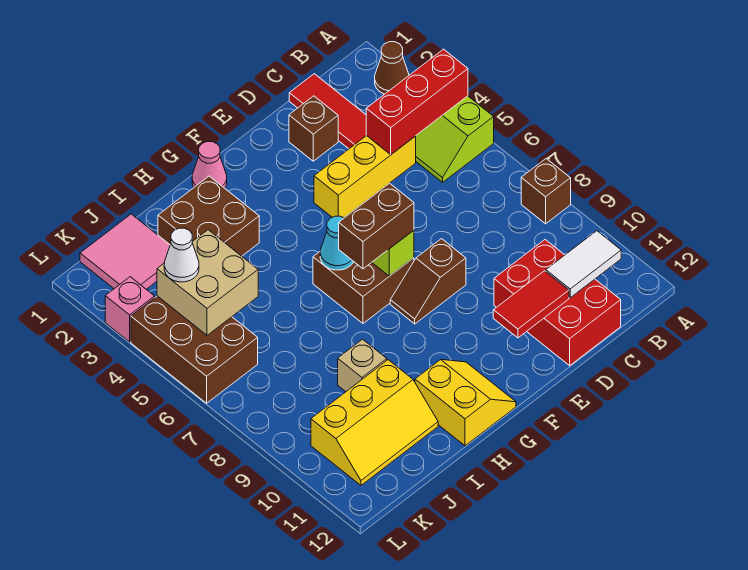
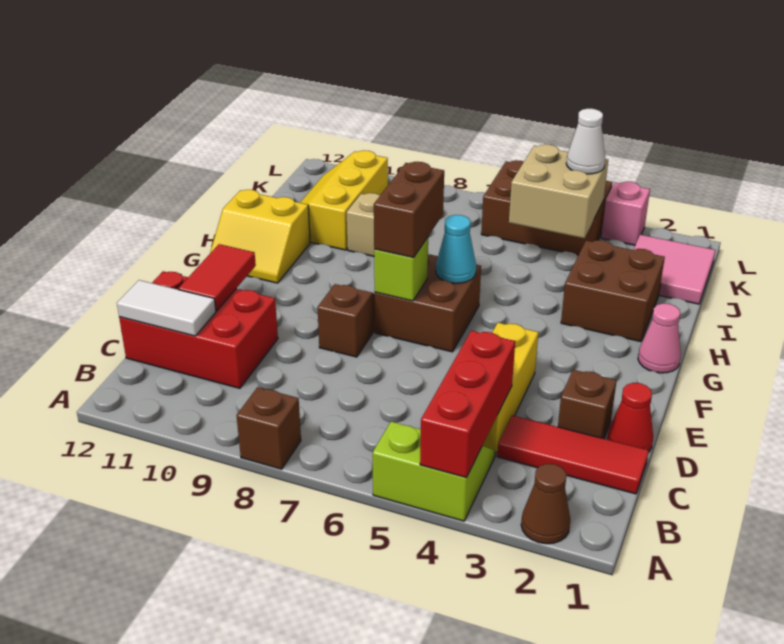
white tile B11:C11 level 2 -> white tile C11:C12 level 2
none -> red cone D1 level 1

